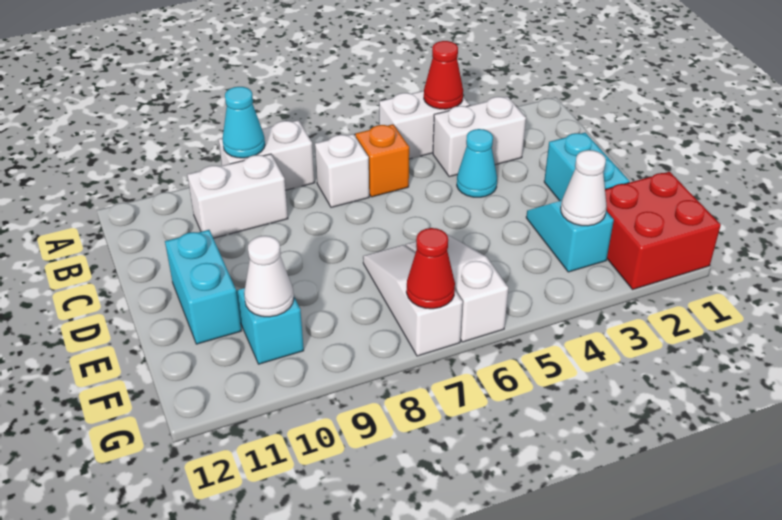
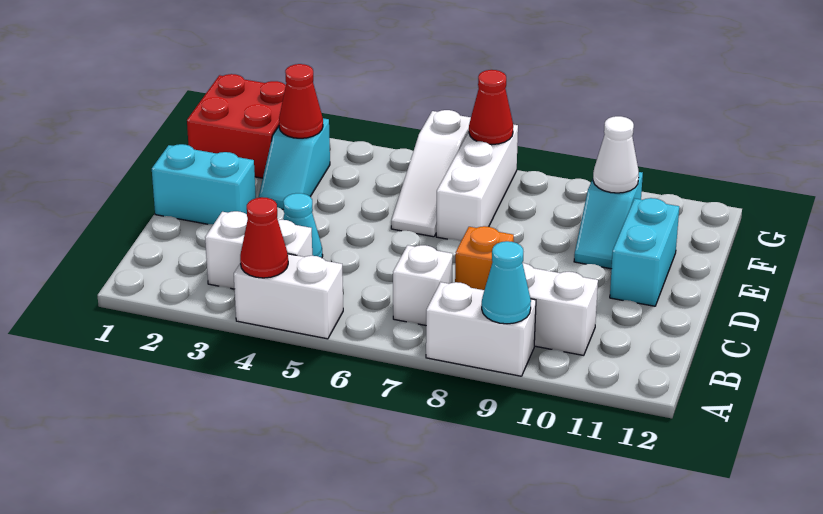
orange brick B6 level 1 -> orange brick C8 level 1
cyan brick D2:E2 level 1 -> cyan brick D1:D2 level 1
white slope E7:G7 level 1 top G -> white brick E7:G7 level 1
white cone F3 level 2 -> red cone F3 level 2

